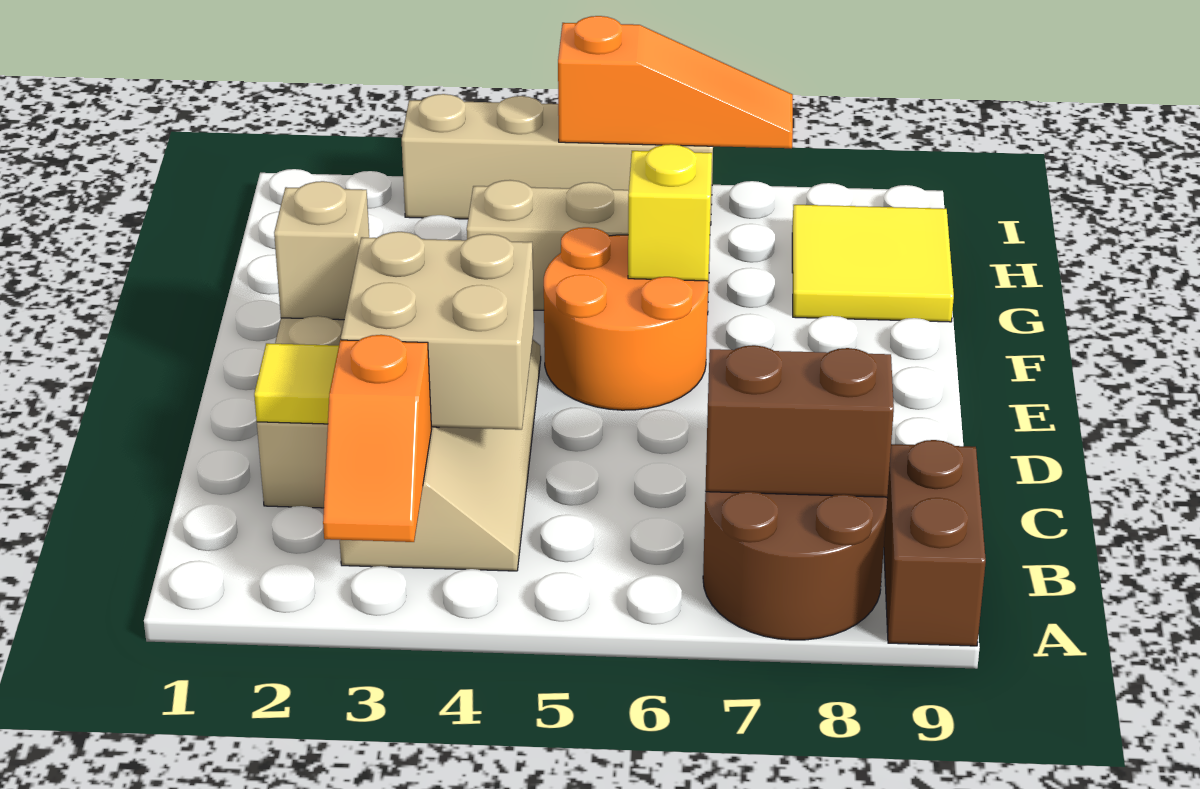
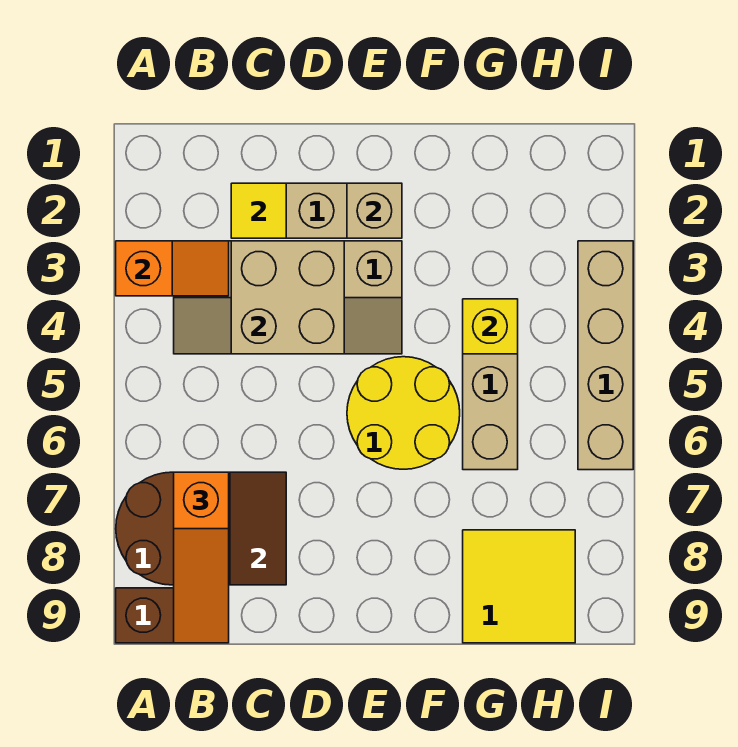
orange slope A3:B3 level 2 top B -> orange slope A3:B3 level 2 top A
orange round brick E5:F6 level 1 -> yellow round brick E5:F6 level 1
yellow brick F6 level 2 -> yellow brick G4 level 2
orange slope I5:I7 level 2 top 5 -> orange slope B7:B9 level 3 top 7

